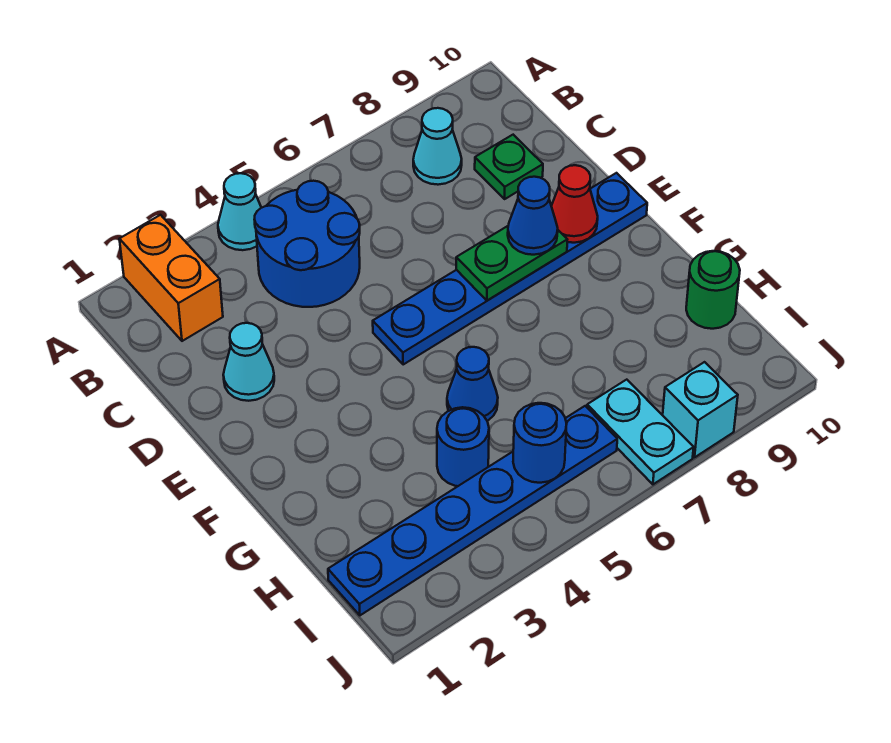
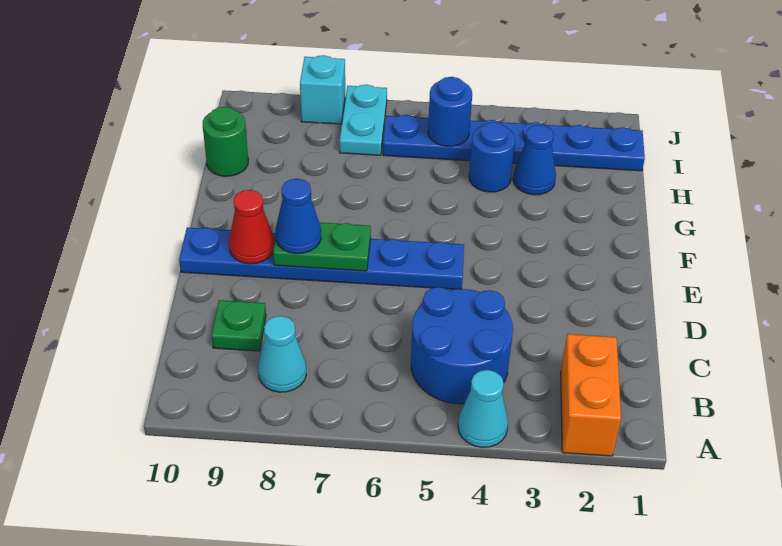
cyan cone D2 level 1 -> none
blue cone G5 level 1 -> blue cone H3 level 1

